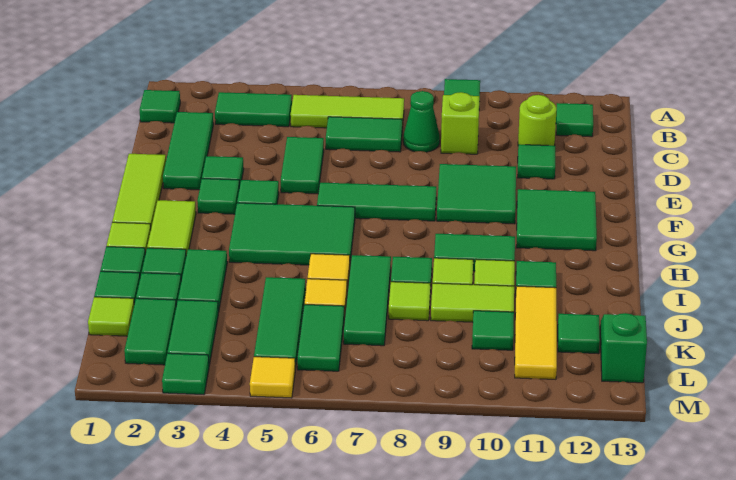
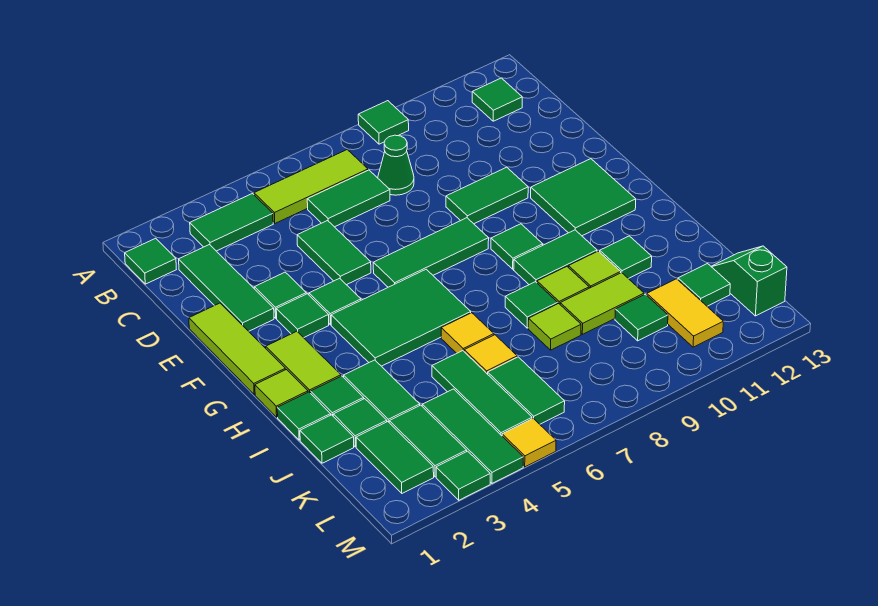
lime brick C9 level 1 -> none
lime round brick C11 level 1 -> none
green tile D11 level 1 -> green tile G9 level 1
green tile E9:F10 level 1 -> green tile E9:E10 level 1
green tile I7:K7 level 1 -> green tile K4:M4 level 1
yellow tile J11:L11 level 1 -> yellow tile K11:L11 level 1
lime tile K1 level 1 -> none

